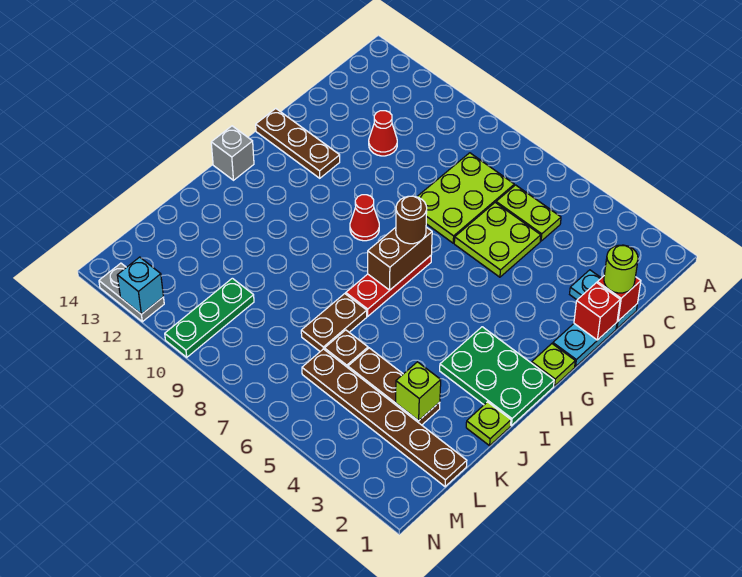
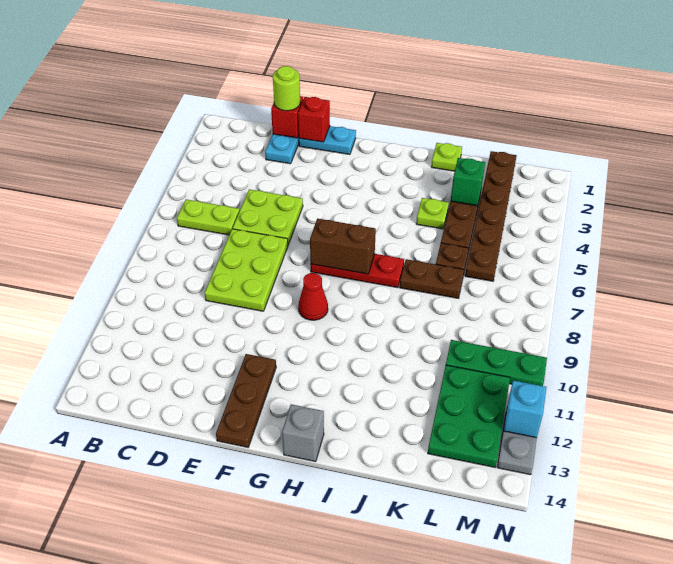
lime plate C5:C6 level 1 -> lime plate B6:C6 level 1
lime plate C7:E8 level 1 -> lime plate D7:E9 level 1
red cone D11 level 1 -> none
lime plate G1 level 1 -> lime plate J4 level 1
brown round brick G7 level 3 -> none
green plate H1:I3 level 1 -> green plate L11:M13 level 1
lime brick K3 level 2 -> green brick K3 level 2

